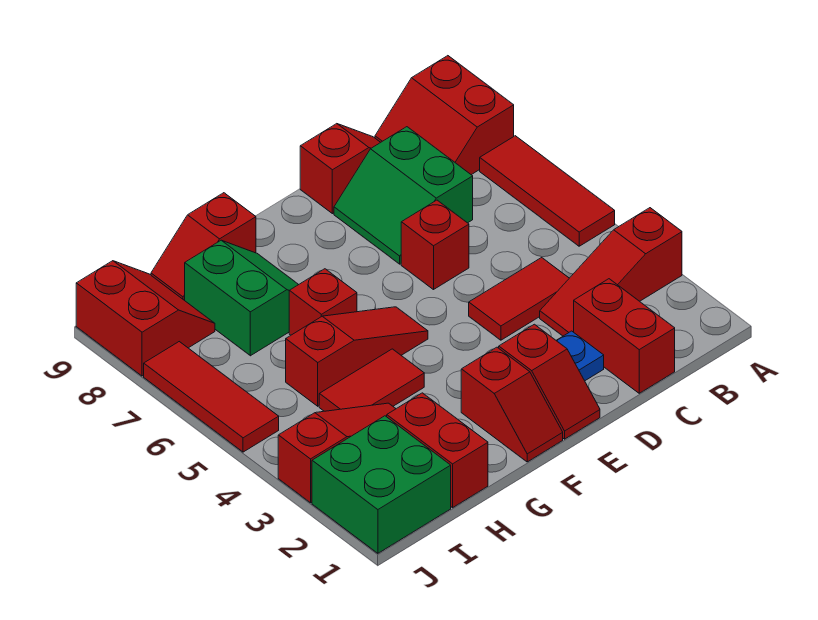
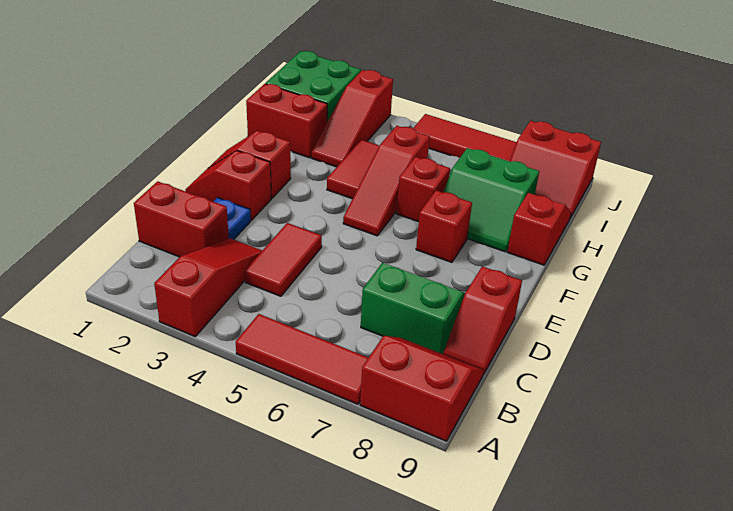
red brick D6 level 1 -> red brick F7 level 1

